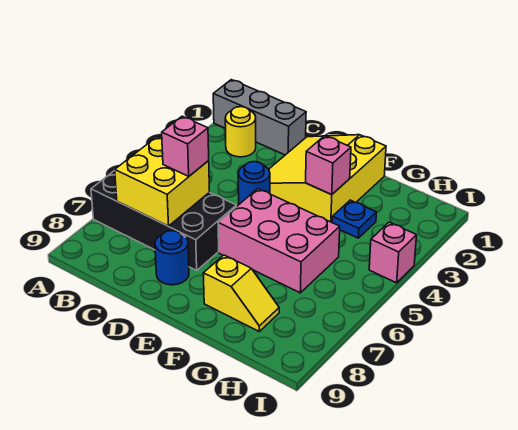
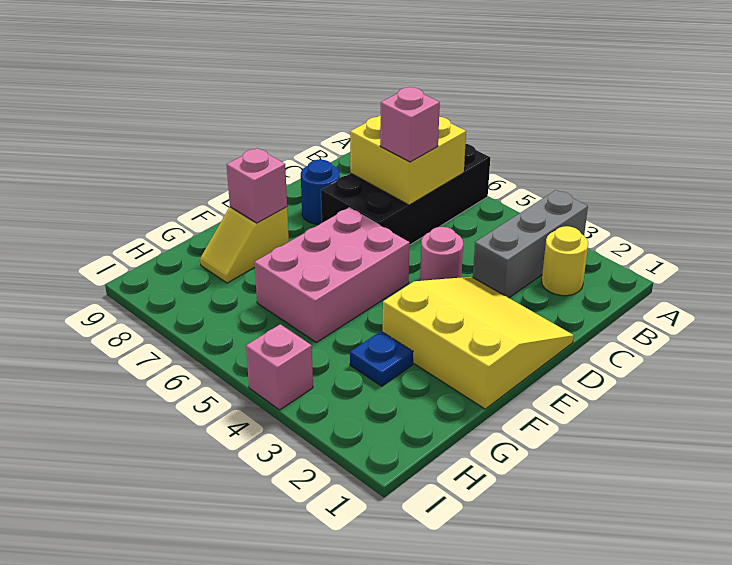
grey brick A1:C1 level 1 -> grey brick A3:C3 level 1
blue round brick D4 level 1 -> pink round brick D4 level 1
pink brick F3 level 2 -> pink brick F8 level 2

